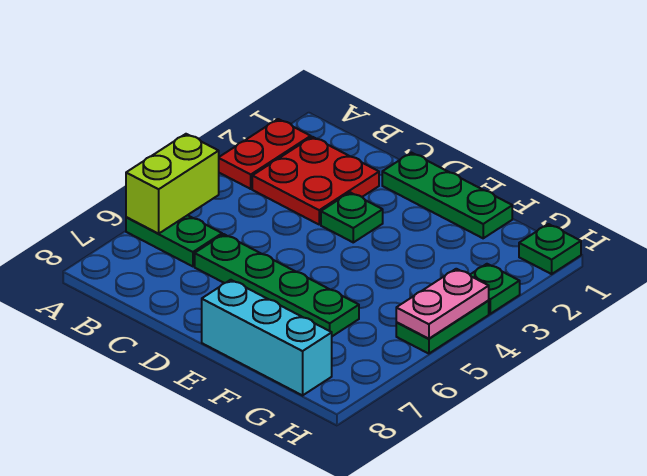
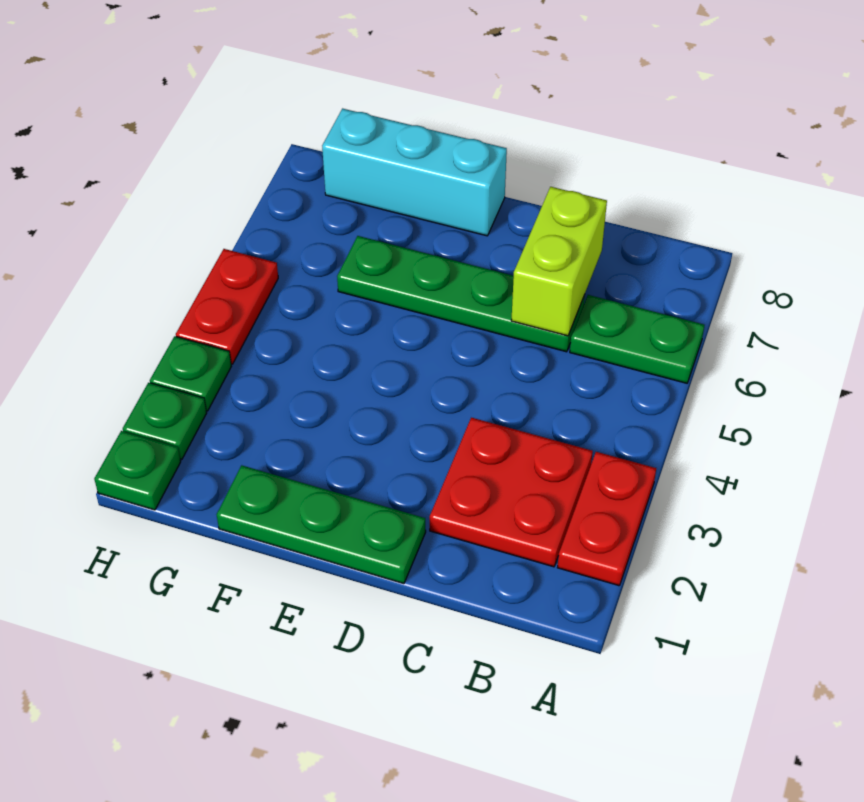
lime brick A5:A6 level 2 -> lime brick C6:C7 level 2
green plate D3 level 1 -> green plate H2 level 1
green plate H4:H5 level 1 -> red plate H4:H5 level 1
pink plate H4:H5 level 2 -> none

